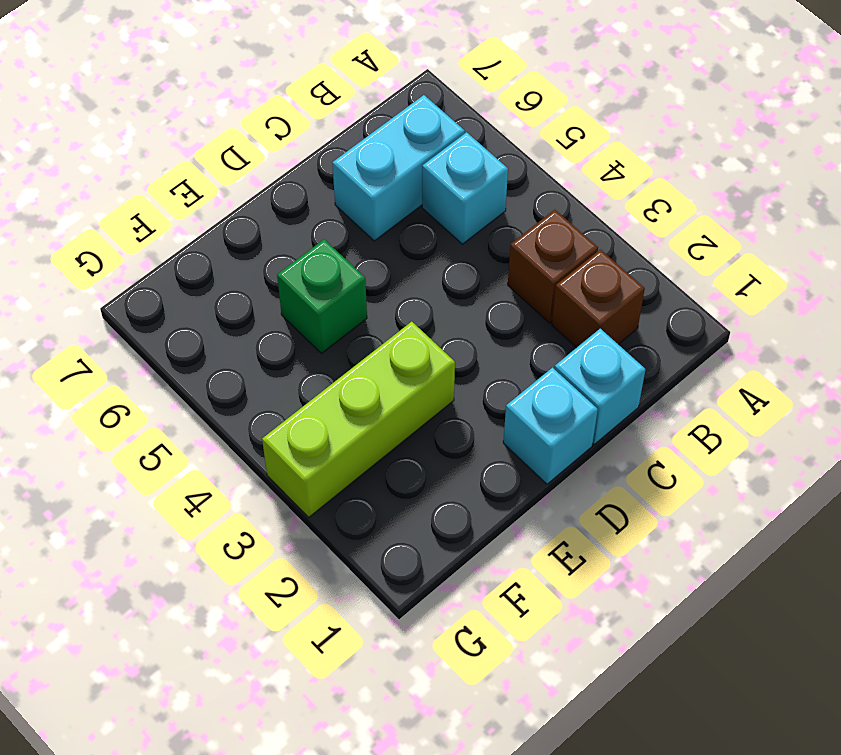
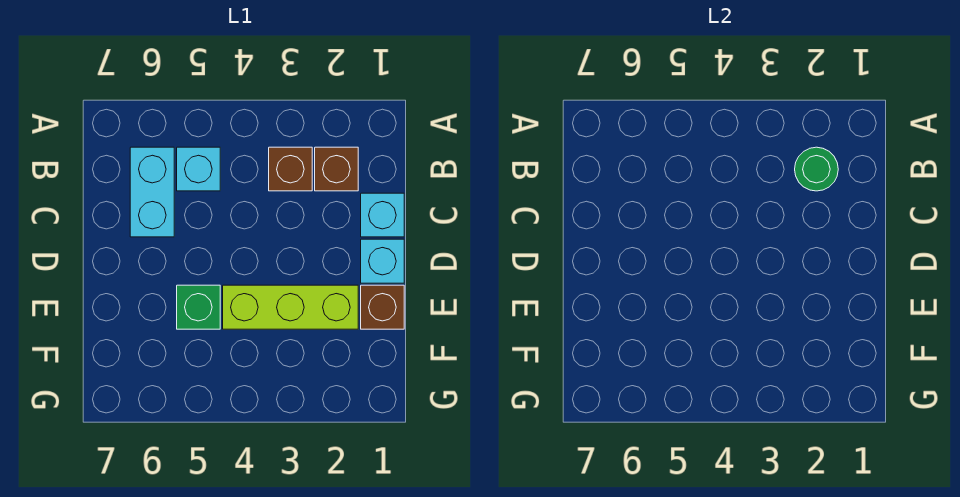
none -> green round brick B2 level 2
none -> brown brick E1 level 1
lime brick E3:G3 level 1 -> lime brick E2:E4 level 1

